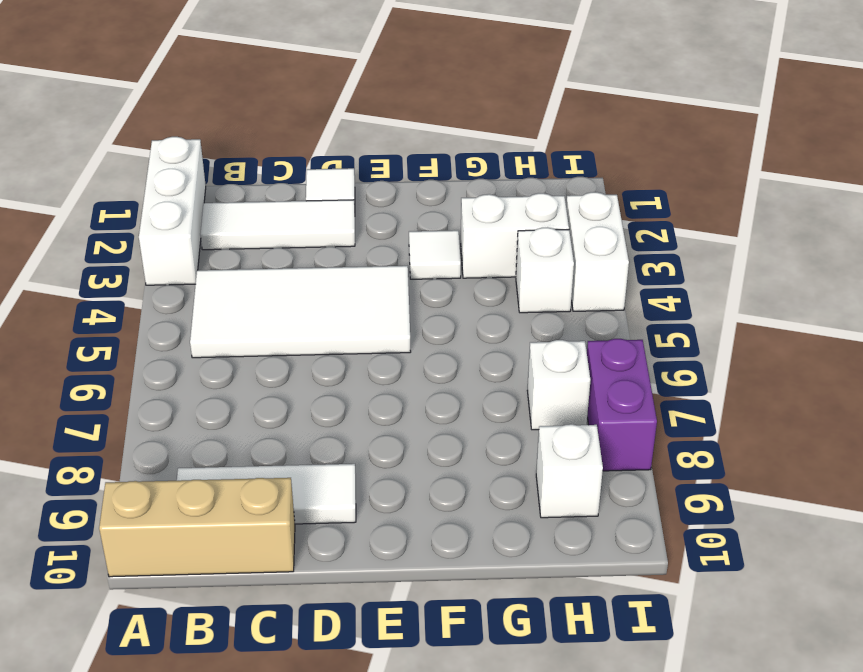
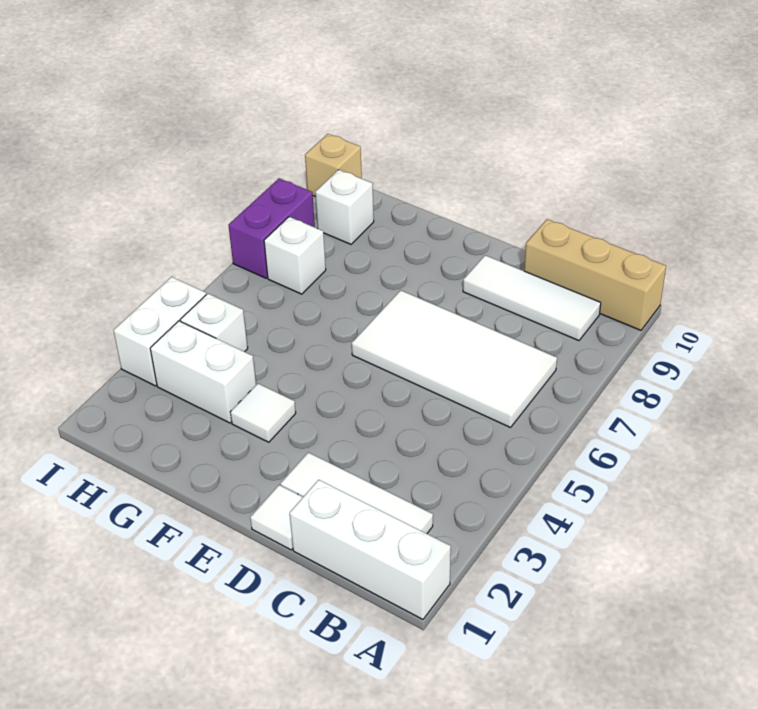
white brick A1:A3 level 1 -> white brick A1:C1 level 1
white tile B4:E5 level 1 -> white tile B6:E7 level 1
none -> tan brick I10 level 1

